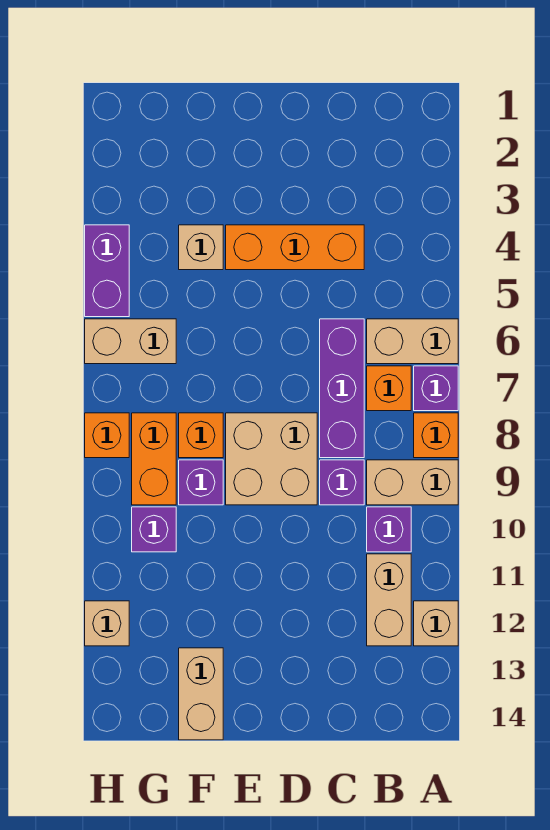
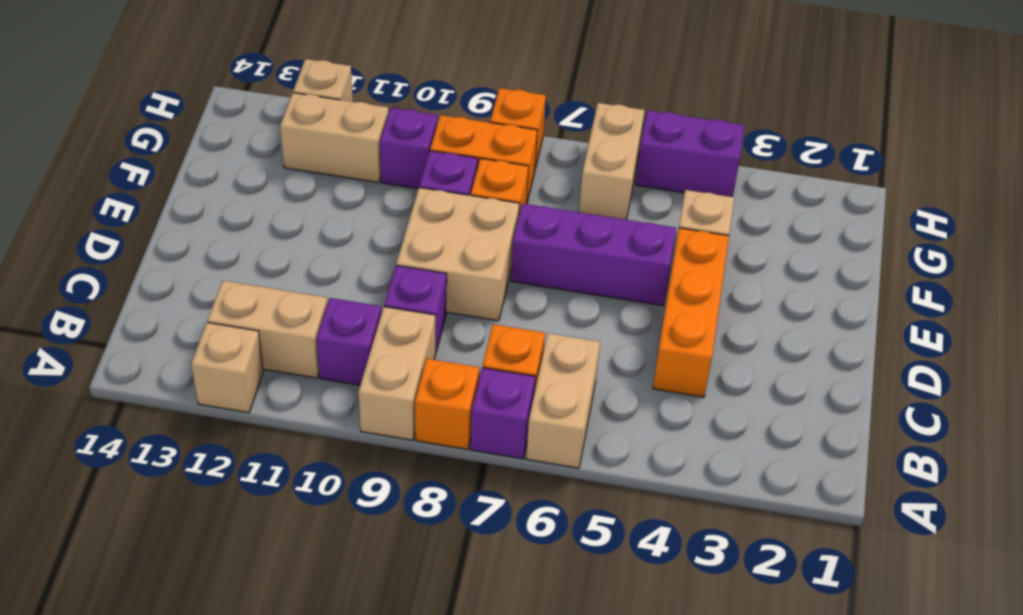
purple brick C6:C8 level 1 -> purple brick E5:E7 level 1
tan brick F13:F14 level 1 -> tan brick G11:G12 level 1

